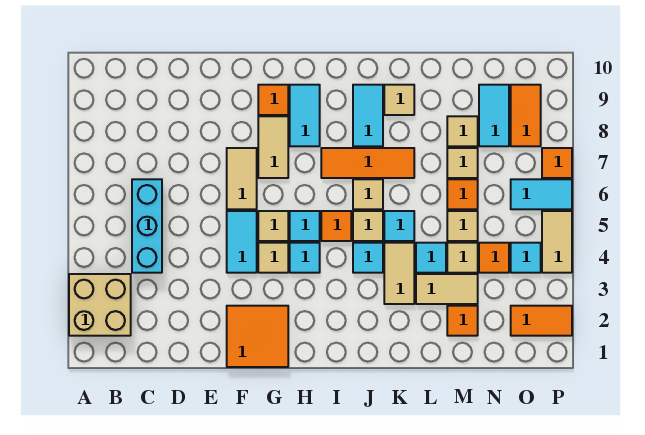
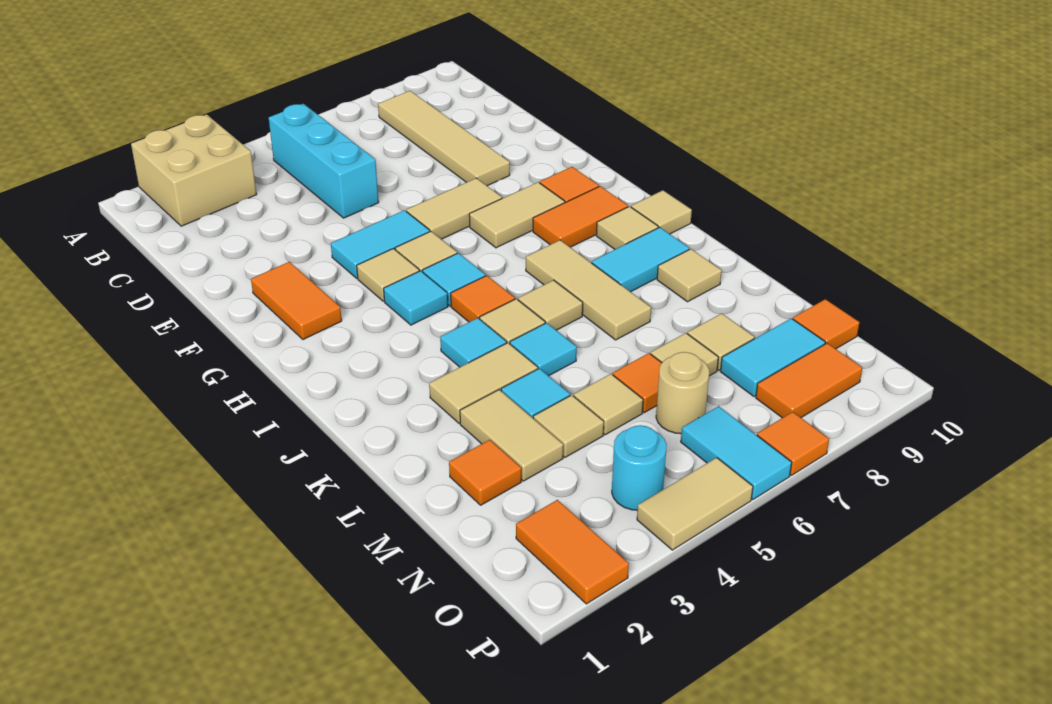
none -> tan tile B8:E8 level 1
cyan brick C4:C6 level 1 -> cyan brick B5:D5 level 1
orange tile F1:G2 level 1 -> orange tile F2:G2 level 1
cyan tile H8:H9 level 1 -> orange tile H8:H9 level 1
orange tile I7:K7 level 1 -> tan tile I7:K7 level 1
none -> tan tile I9 level 1
none -> tan tile I10 level 1
orange tile N4 level 1 -> orange tile N10 level 1
none -> tan round brick N6 level 1
cyan tile O4 level 1 -> cyan round brick O4 level 1

